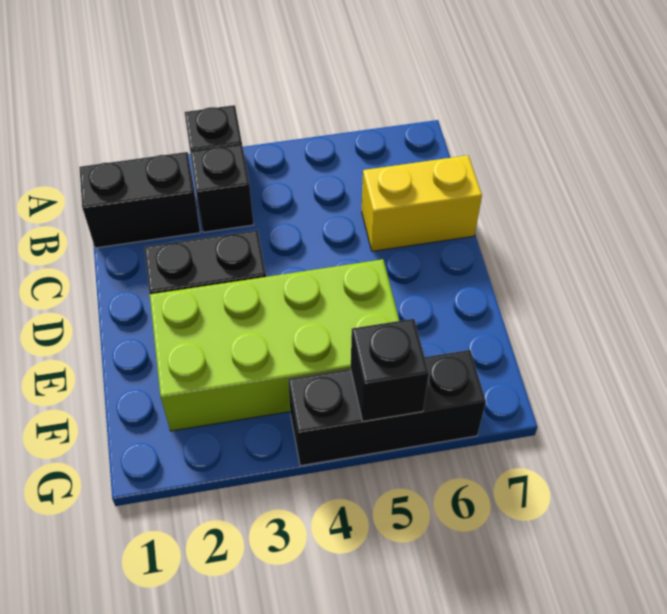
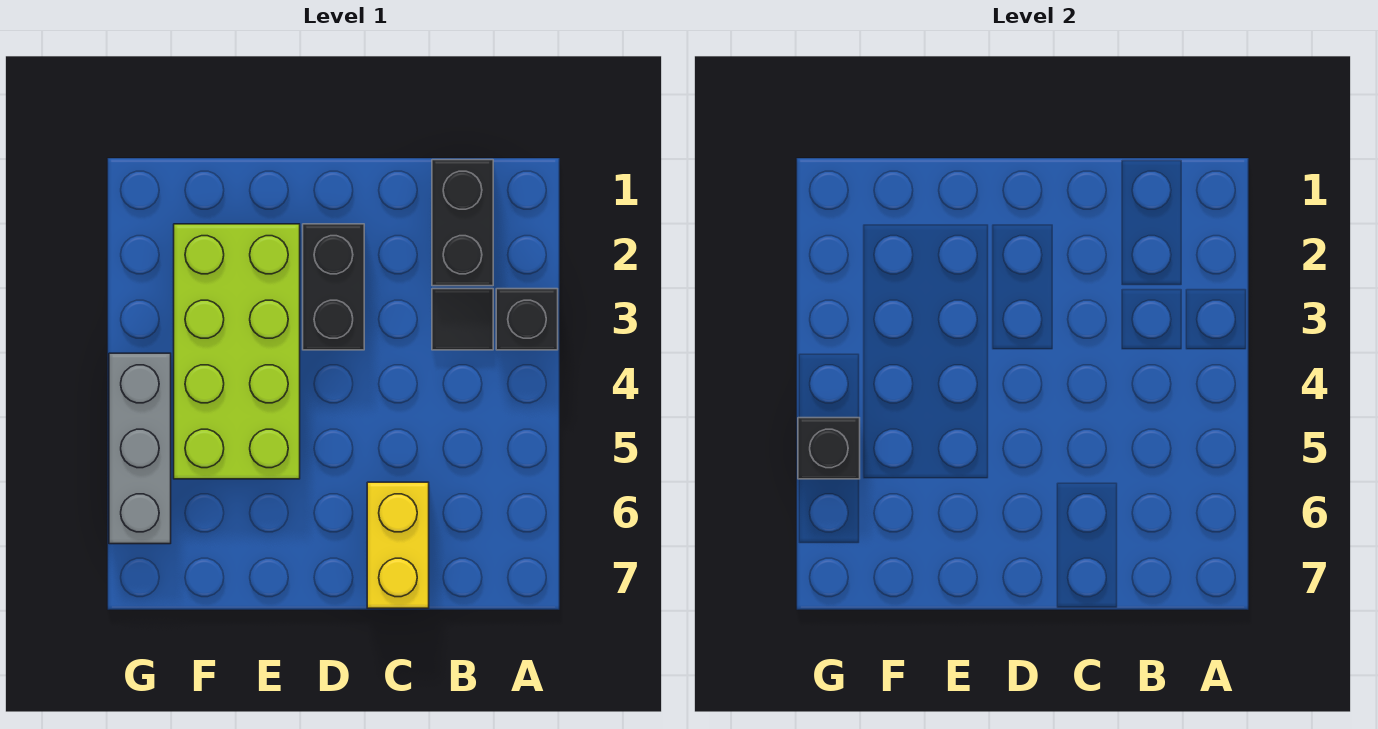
black brick B3 level 1 -> black tile B3 level 1
black brick G4:G6 level 1 -> grey brick G4:G6 level 1

